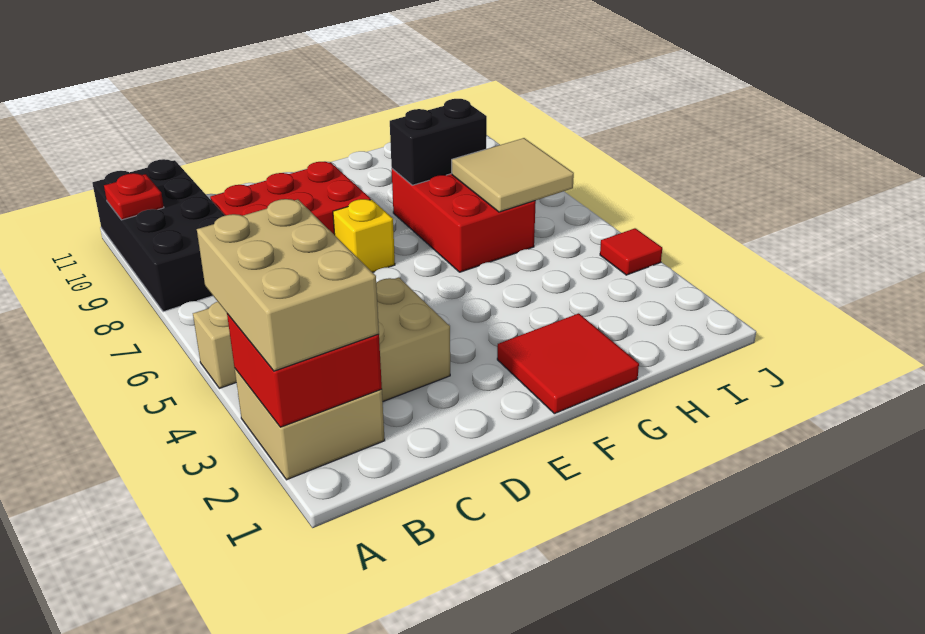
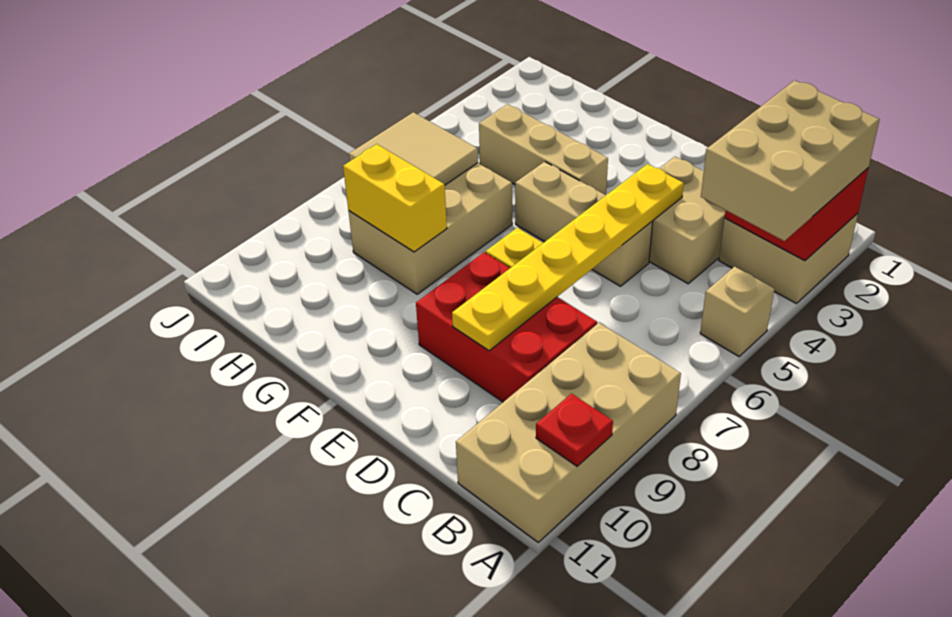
black brick A8:B11 level 1 -> tan brick A8:B11 level 1
none -> yellow plate D4:D9 level 2
none -> tan brick D5:F5 level 1
red tile F1:G2 level 1 -> none
none -> tan brick F4:H4 level 1
red brick G6:H8 level 1 -> tan brick G6:H8 level 1
black brick G8:H8 level 2 -> yellow brick G8:H8 level 2
red tile J4 level 1 -> none

